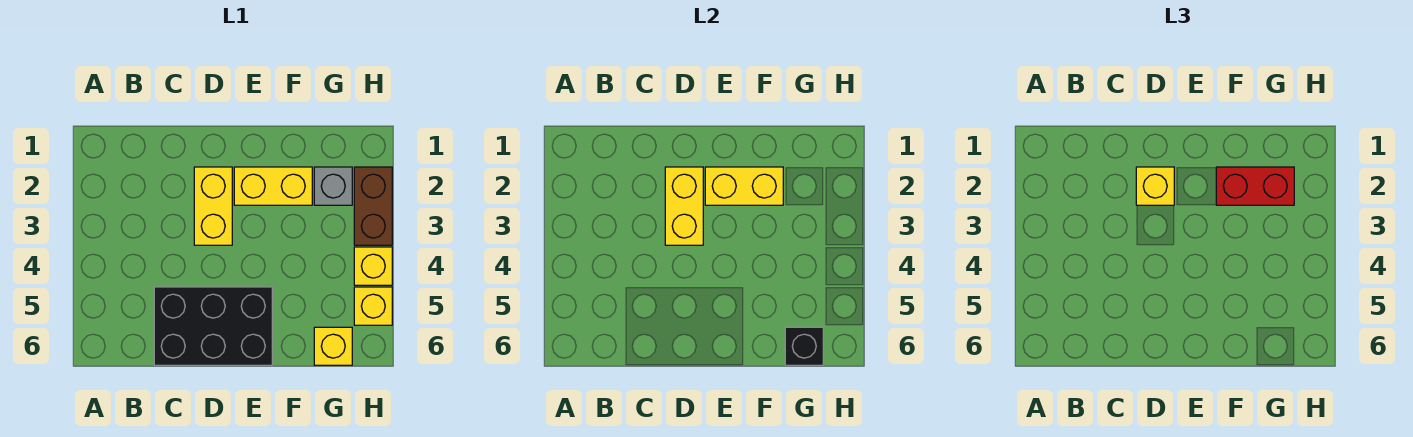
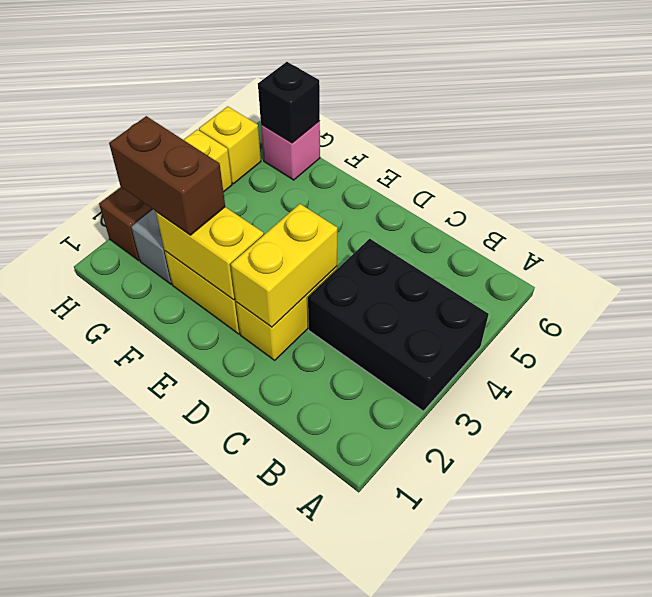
black brick C5:E6 level 1 -> black brick A3:C4 level 1
yellow brick D2 level 3 -> none
red brick F2:G2 level 3 -> brown brick F2:G2 level 3
yellow brick G6 level 1 -> pink brick G6 level 1

